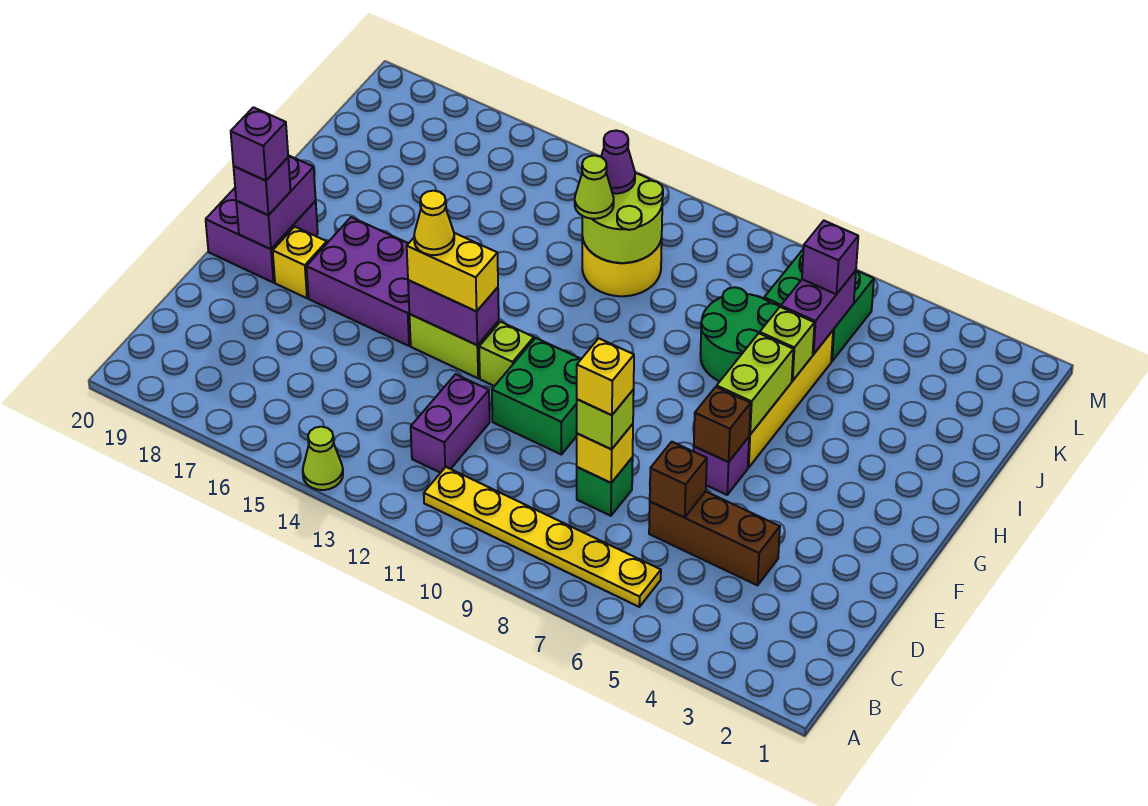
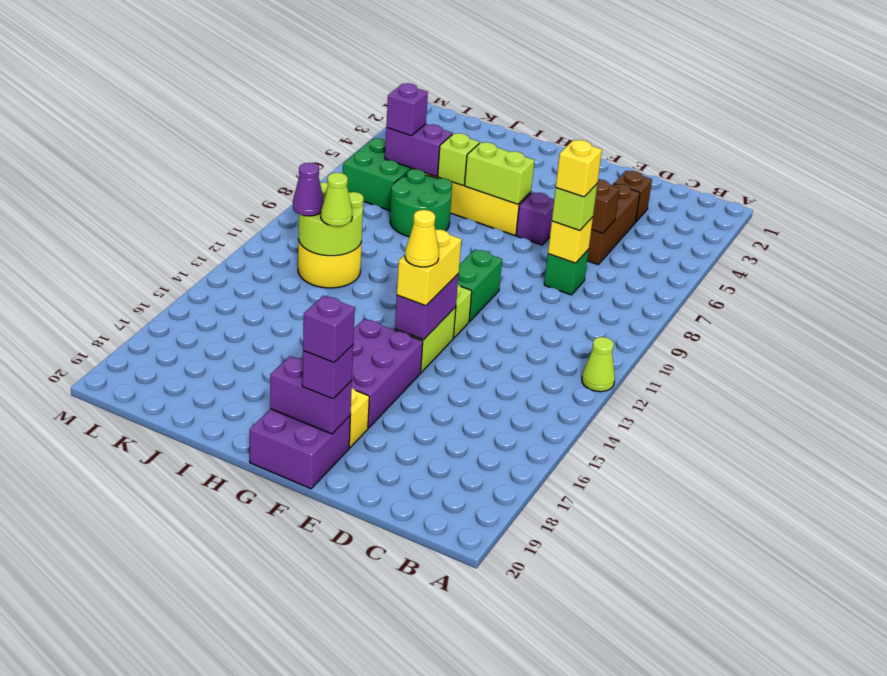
lime cone A14 level 1 -> lime cone A12 level 1
yellow plate B6:B11 level 1 -> none
purple brick C12:D12 level 1 -> none
green brick E10:F11 level 1 -> green brick F10:F11 level 1
brown brick F6 level 2 -> brown brick D3 level 1

